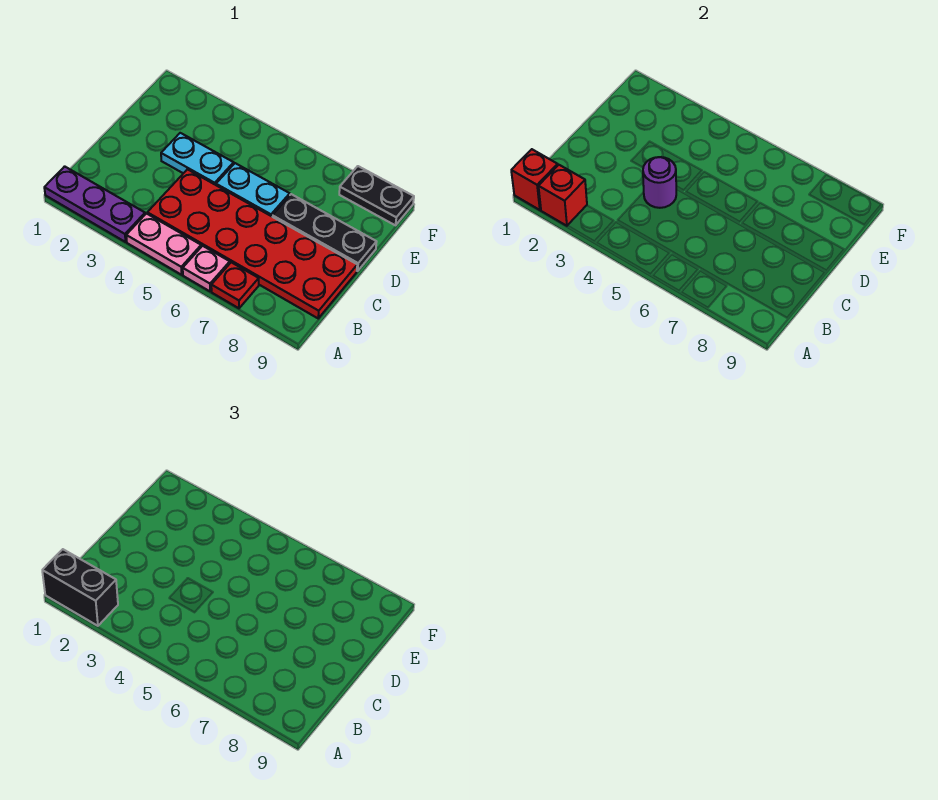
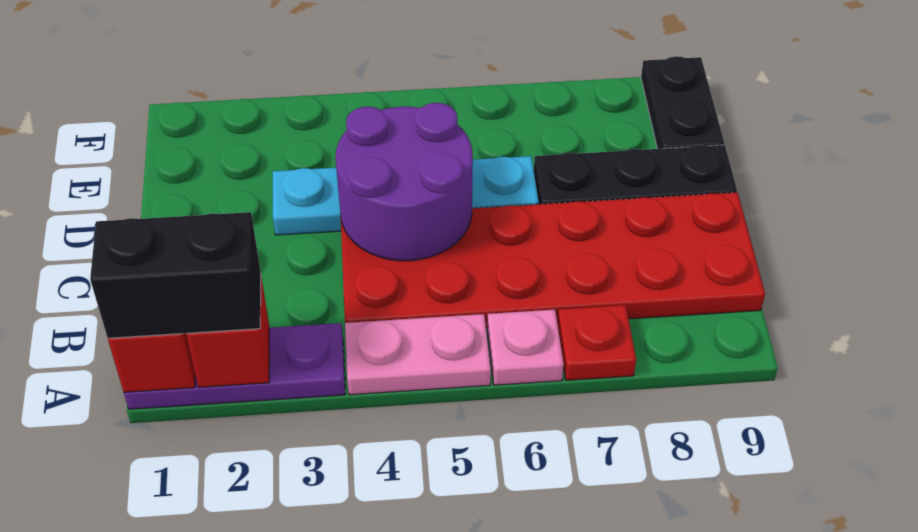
purple round brick C4 level 2 -> purple round brick C4:D5 level 2
black plate F8:F9 level 1 -> black plate E9:F9 level 1

